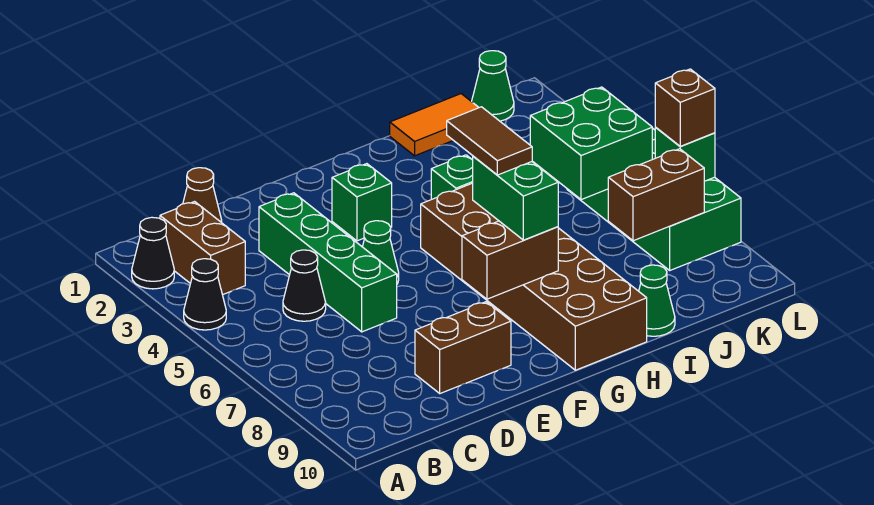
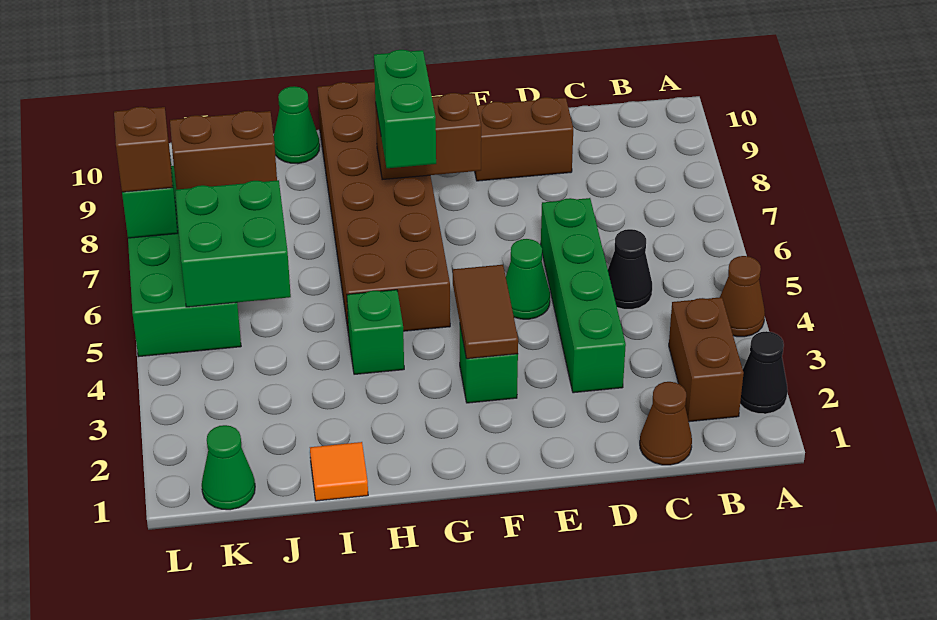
black cone A4 level 1 -> brown cone A4 level 1
brown tile G6:G7 level 4 -> brown tile F3:F4 level 2
orange tile I1:J1 level 1 -> orange tile I1 level 1

